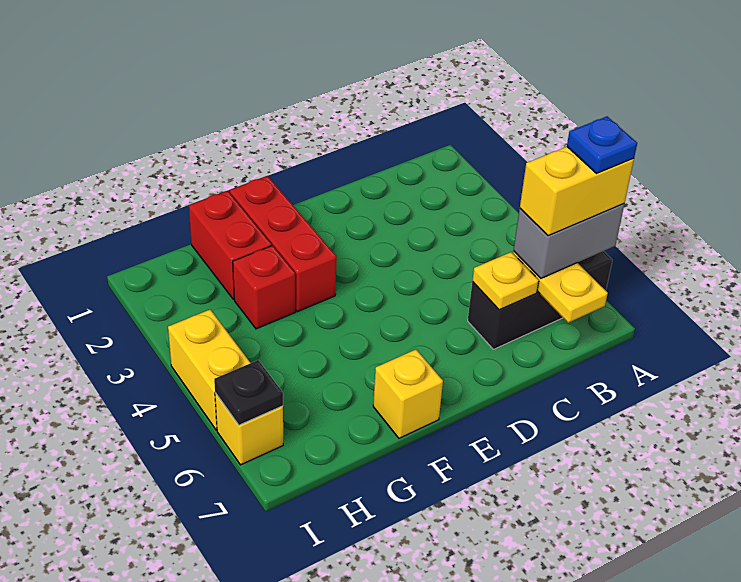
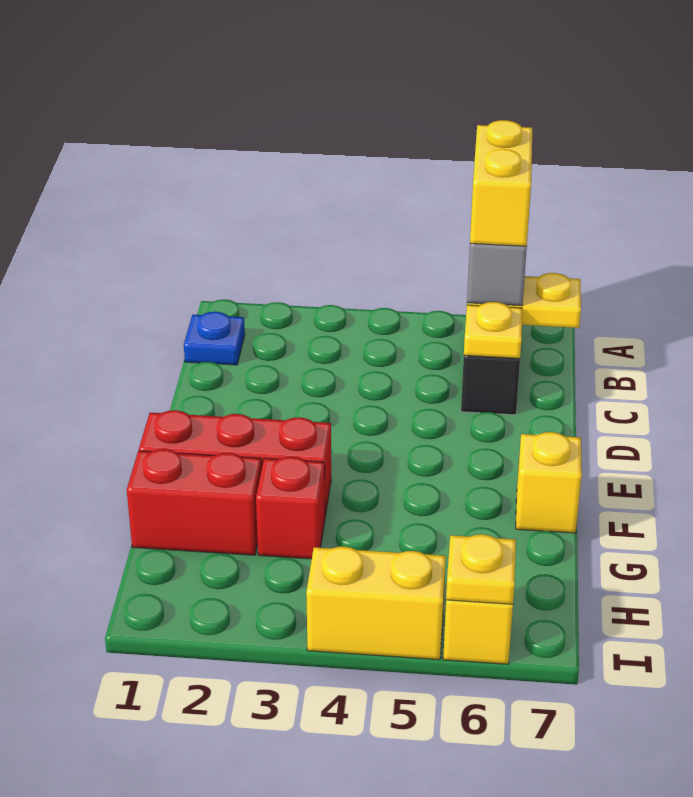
blue plate A6 level 5 -> blue plate B1 level 1
black plate I6 level 2 -> yellow plate I6 level 2

